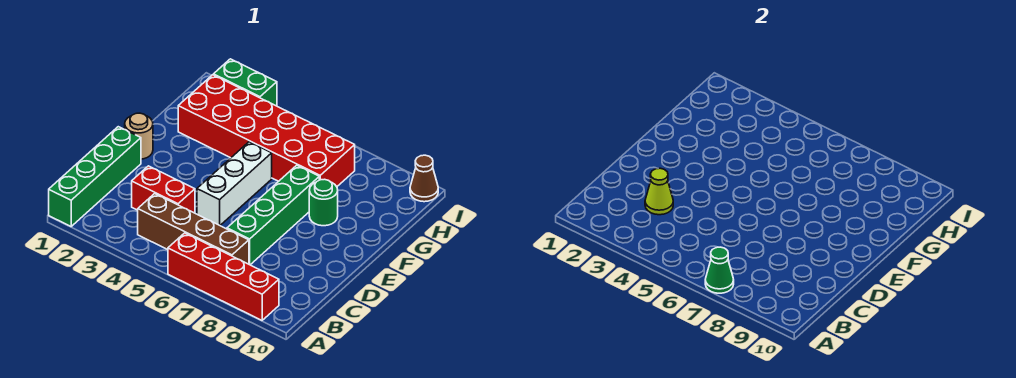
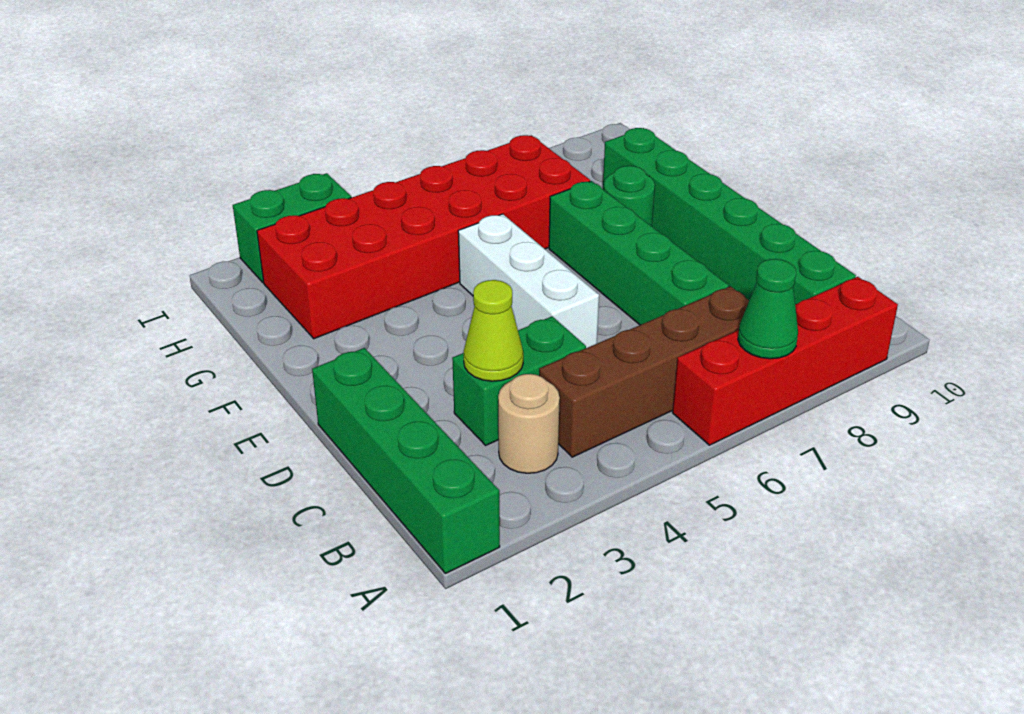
none -> green brick B9:G9 level 1
red brick C3:C4 level 1 -> green brick C3:C4 level 1
tan round brick E1 level 1 -> tan round brick B3 level 1
brown cone I10 level 1 -> none

